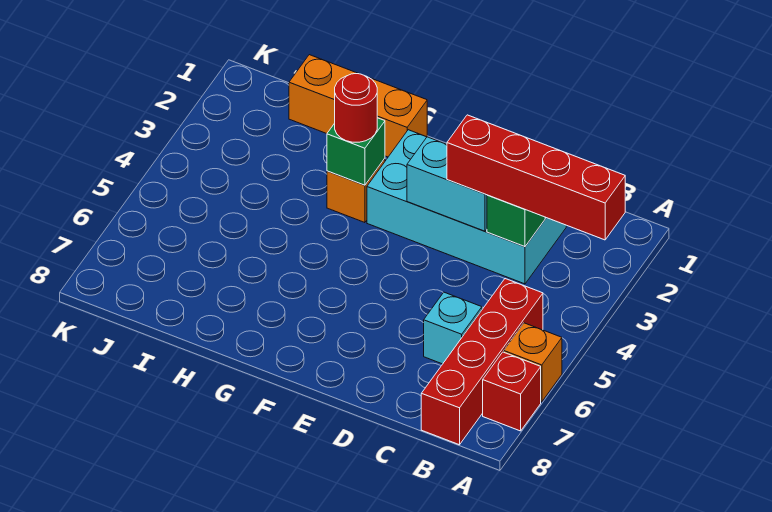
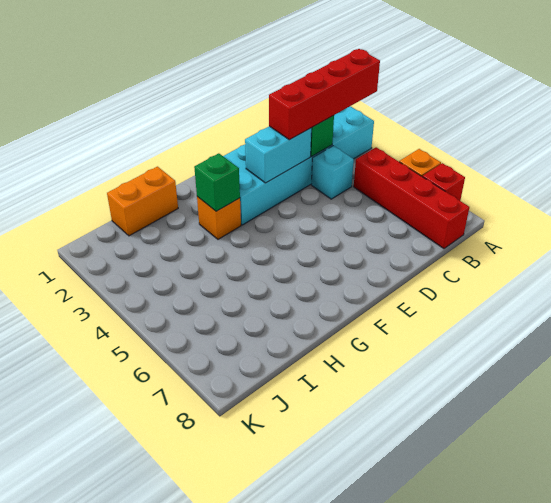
cyan brick C2:F3 level 1 -> cyan brick A2:F3 level 1
cyan brick C6 level 1 -> cyan brick C4 level 1
orange brick G1:I1 level 1 -> orange brick H1:I1 level 1
red round brick G3 level 3 -> none

